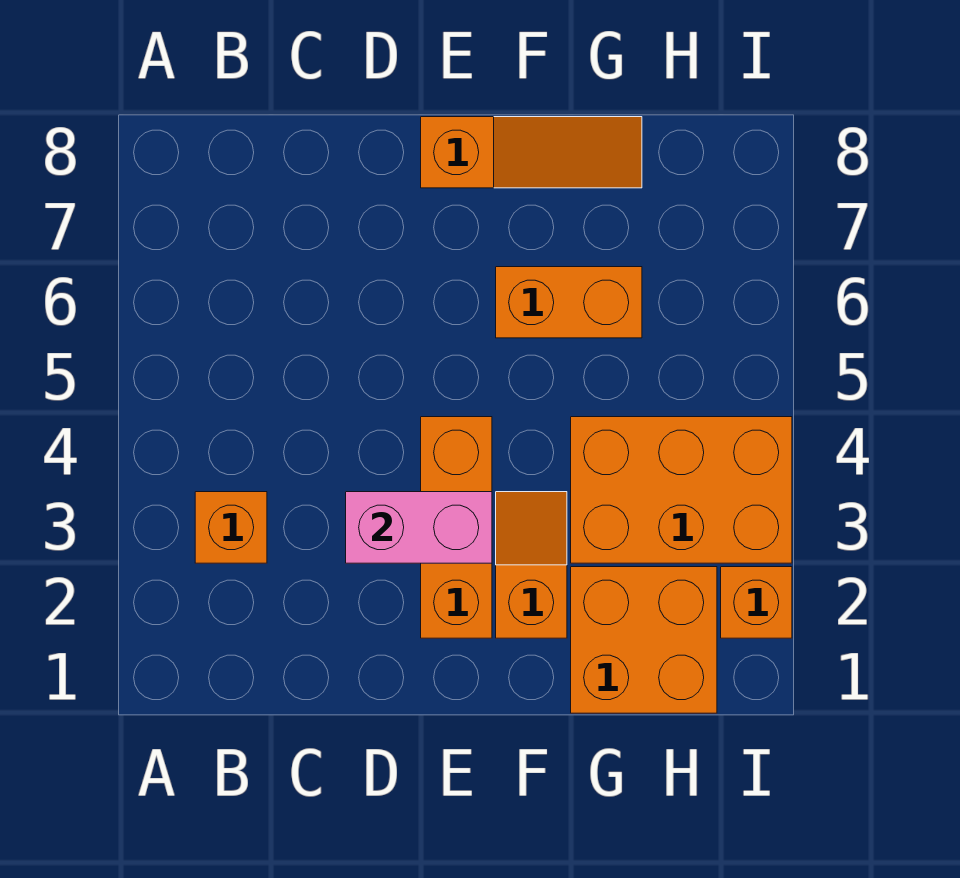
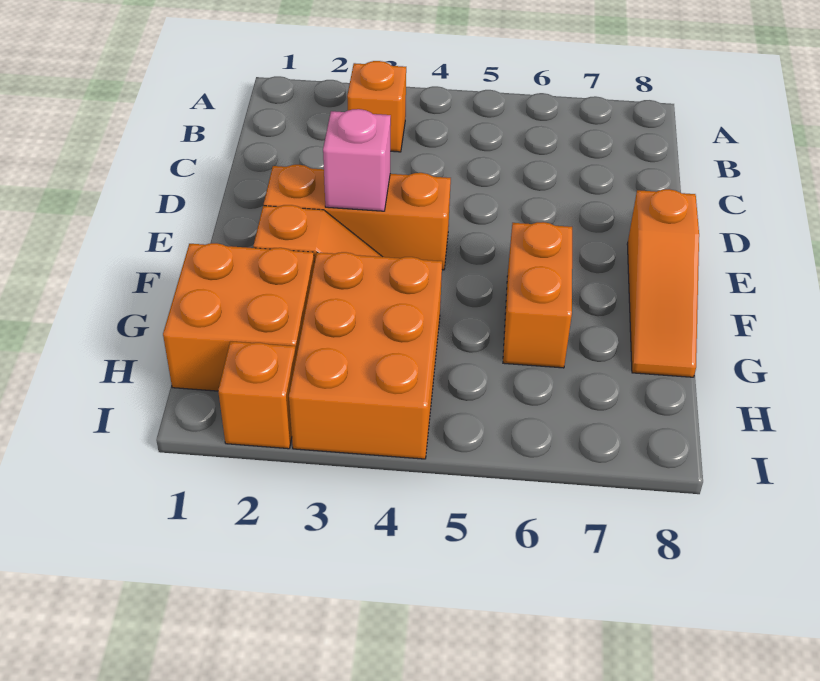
pink brick D3:E3 level 2 -> pink brick E3 level 2

